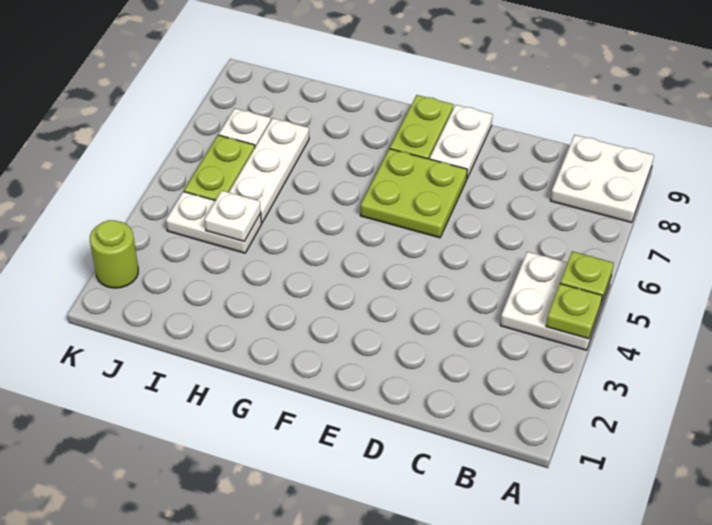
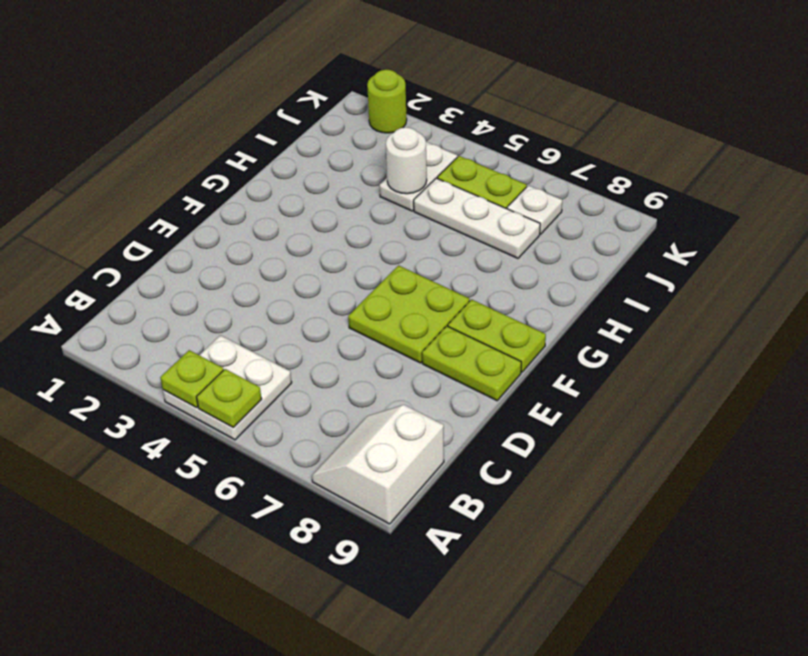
white plate A8:B9 level 1 -> white slope A8:B9 level 1 top 9
white plate E8:E9 level 1 -> lime plate E8:E9 level 1
white plate I4 level 2 -> white round brick I4 level 2

